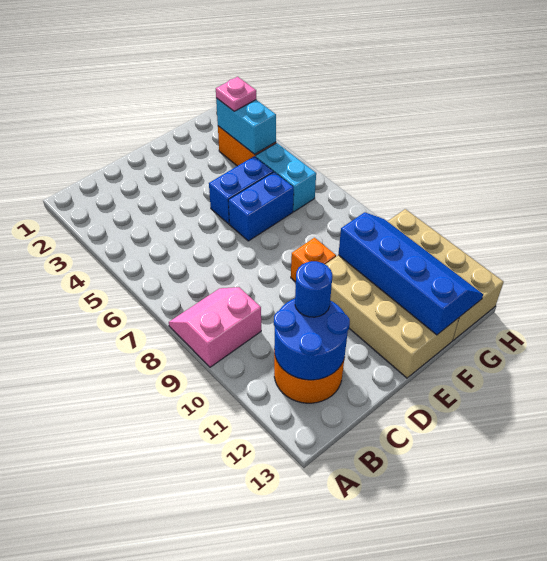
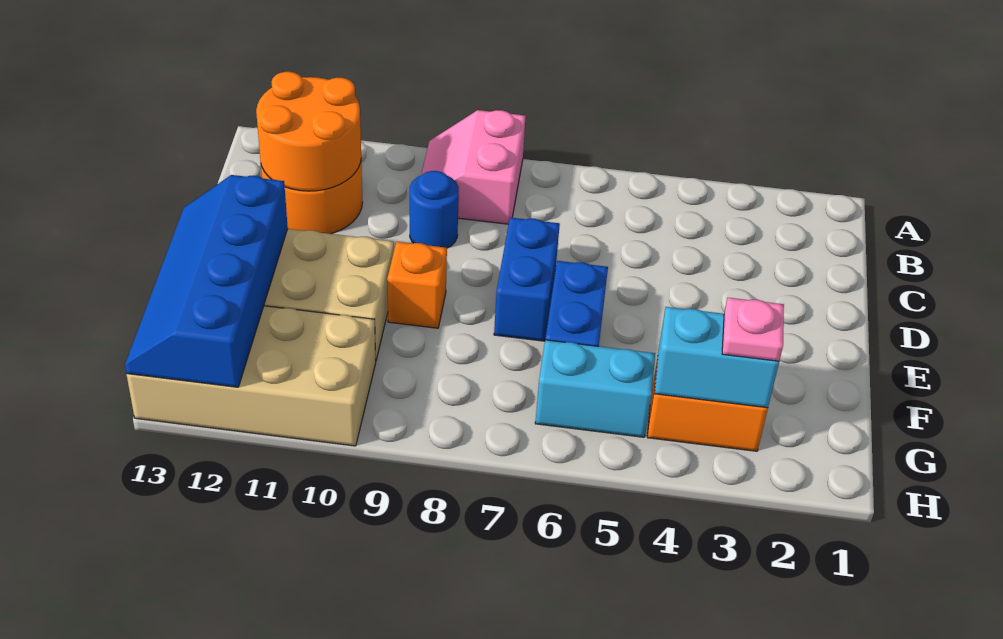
pink slope A8:B9 level 1 top 9 -> pink slope A8:B9 level 1 top 8
blue round brick B11:C12 level 2 -> orange round brick B11:C12 level 2
blue round brick C11 level 3 -> blue round brick C9 level 1
blue brick E5:F5 level 1 -> blue brick D7:E7 level 1
blue slope F10:G13 level 2 top F -> blue slope E12:H13 level 2 top 12

